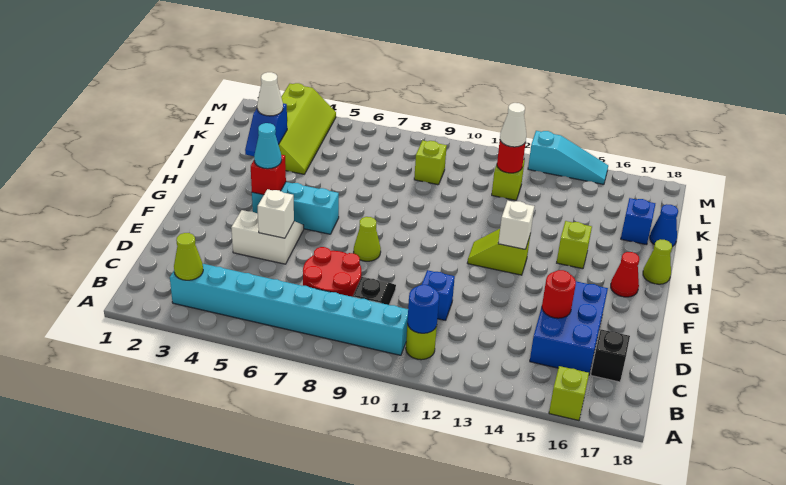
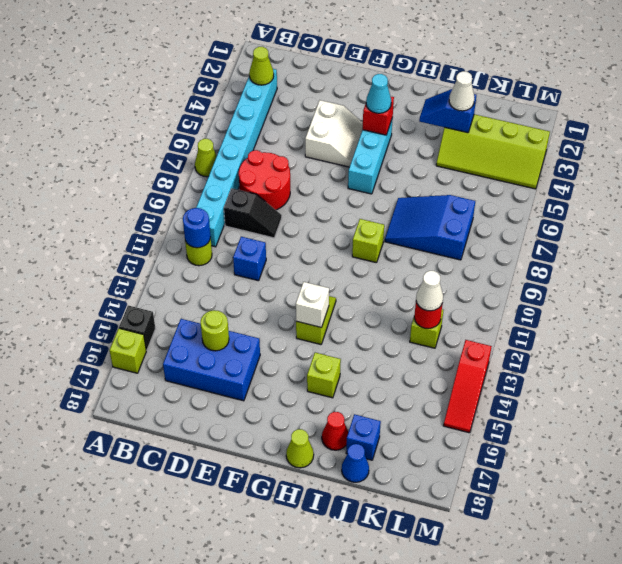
black brick C17 level 1 -> black brick A15 level 1
red round brick D15 level 2 -> lime round brick D15 level 2
white brick E5 level 2 -> none
lime cone F8 level 1 -> lime cone A7 level 1
red cone G17 level 1 -> red cone I17 level 1
none -> blue slope I7:K8 level 1 top K
lime brick K9 level 1 -> lime brick H9 level 1
cyan slope M13:M15 level 1 top 13 -> red slope M13:M15 level 1 top 13

